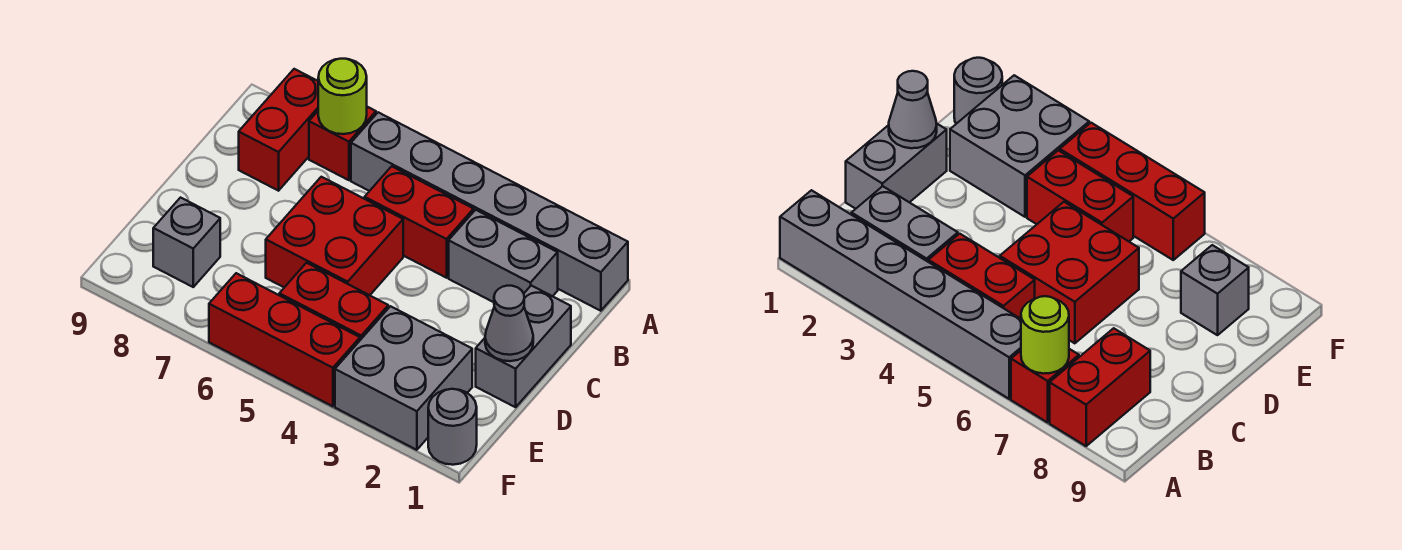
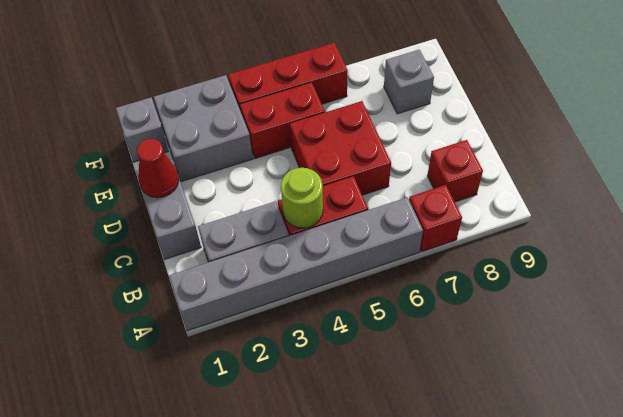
lime round brick A7 level 2 -> lime round brick B4 level 2
red brick A8:B8 level 1 -> red brick B8 level 1
grey cone D1 level 2 -> red cone D1 level 2
grey round brick F1 level 1 -> grey brick F1 level 1

